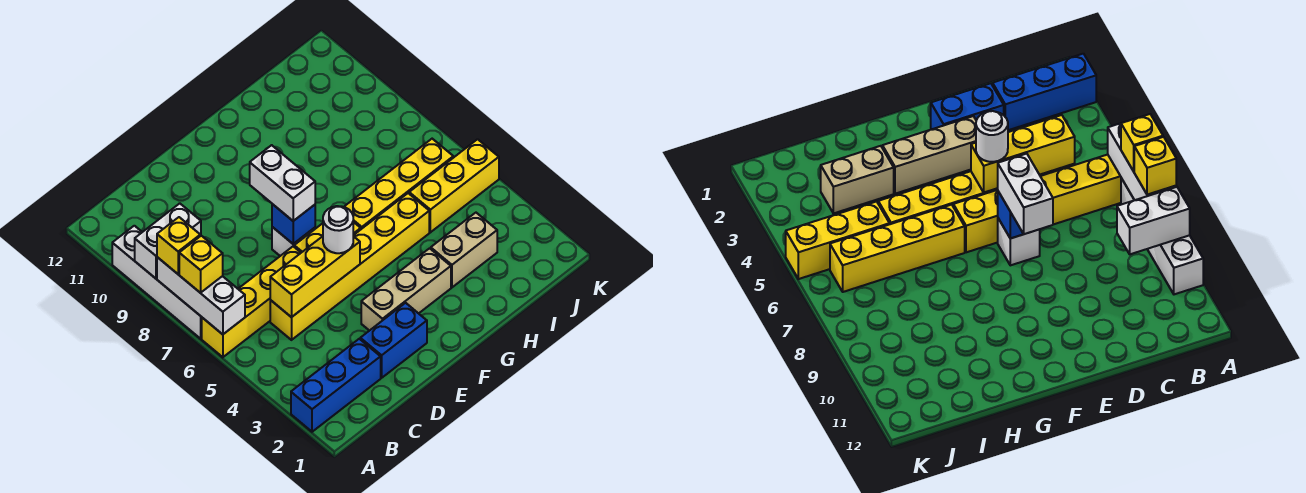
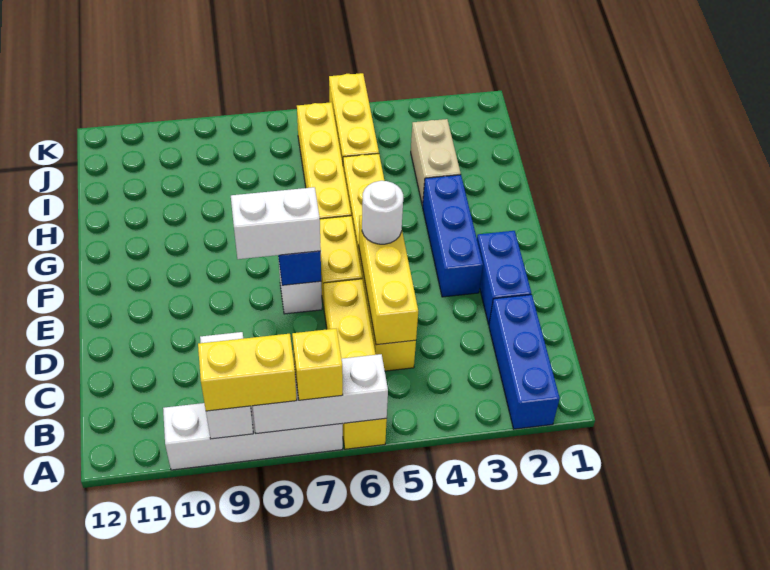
yellow brick A8 level 3 -> yellow brick A8:A9 level 3
tan brick E3:G3 level 1 -> blue brick E3:G3 level 1

